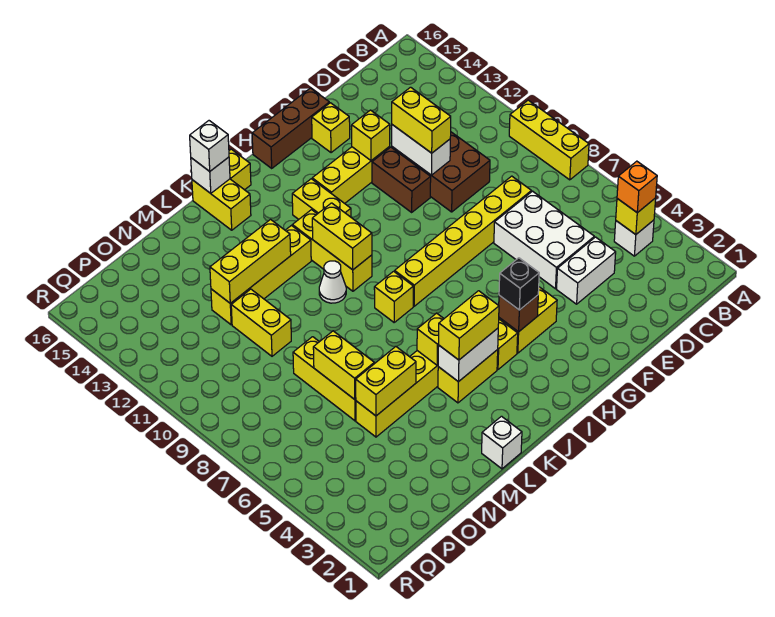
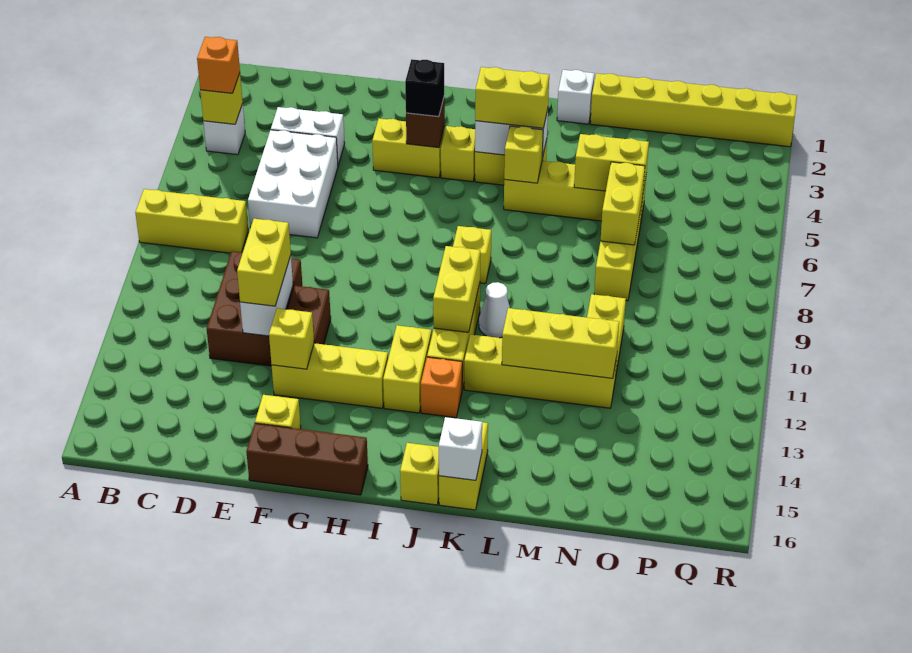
yellow brick A8:A10 level 1 -> yellow brick A8:C8 level 1
yellow brick D8:I8 level 1 -> yellow brick M1:R1 level 1
none -> orange brick J13 level 1
white brick K16 level 3 -> none

